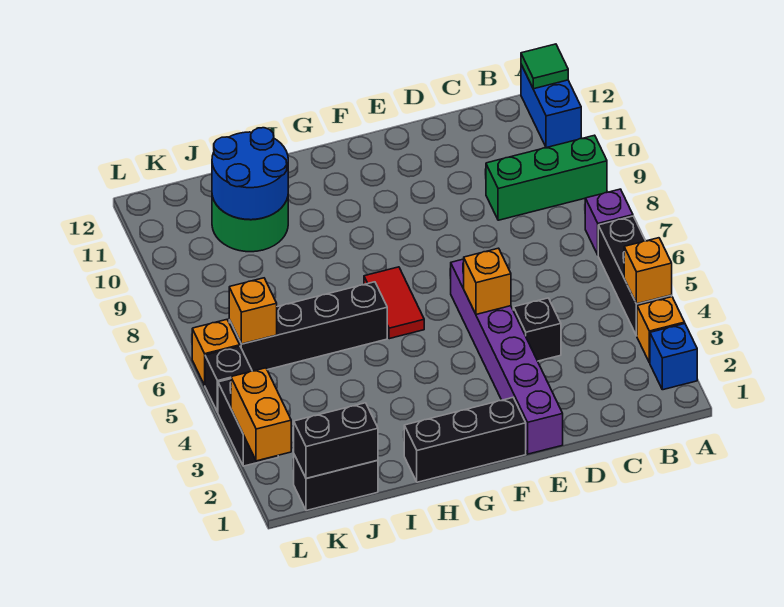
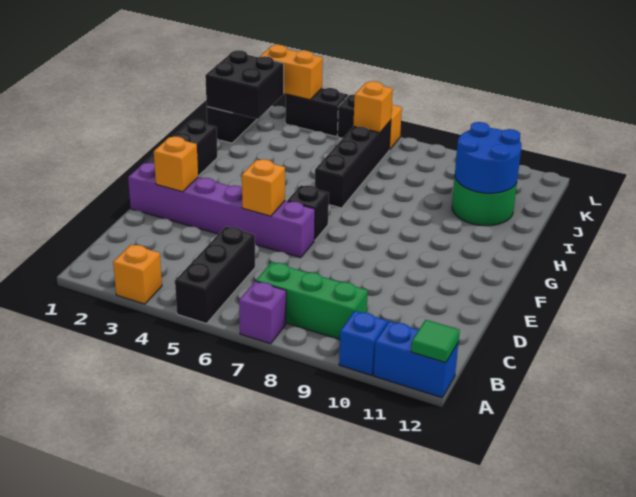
blue brick A2 level 1 -> blue brick A10 level 1
black brick A4:A6 level 1 -> black brick A5:C5 level 1
orange brick A4 level 2 -> orange brick E2 level 2
green brick A9:C9 level 1 -> green brick B7:B9 level 1
black brick D4 level 1 -> black brick F6 level 1
red tile G6:G7 level 1 -> none
black brick J1:K1 level 2 -> black brick J1:K2 level 2

